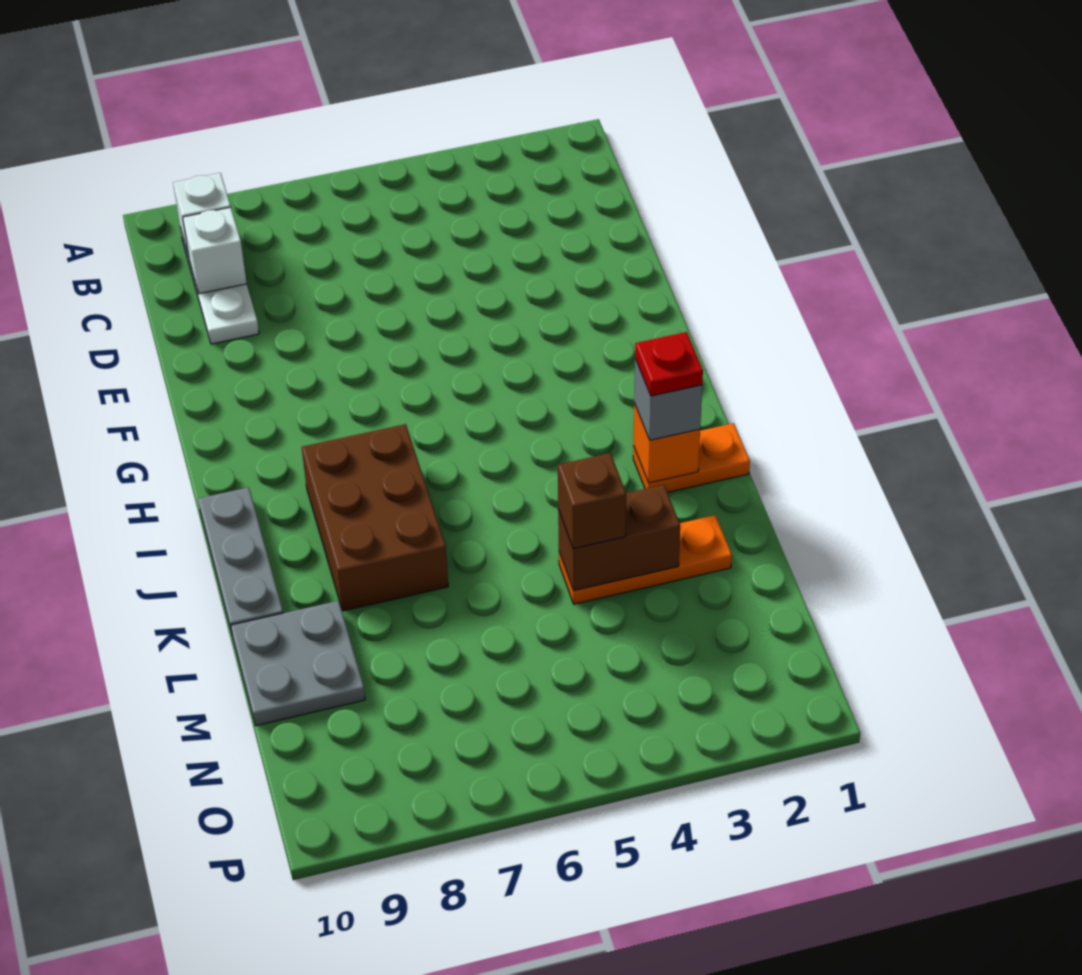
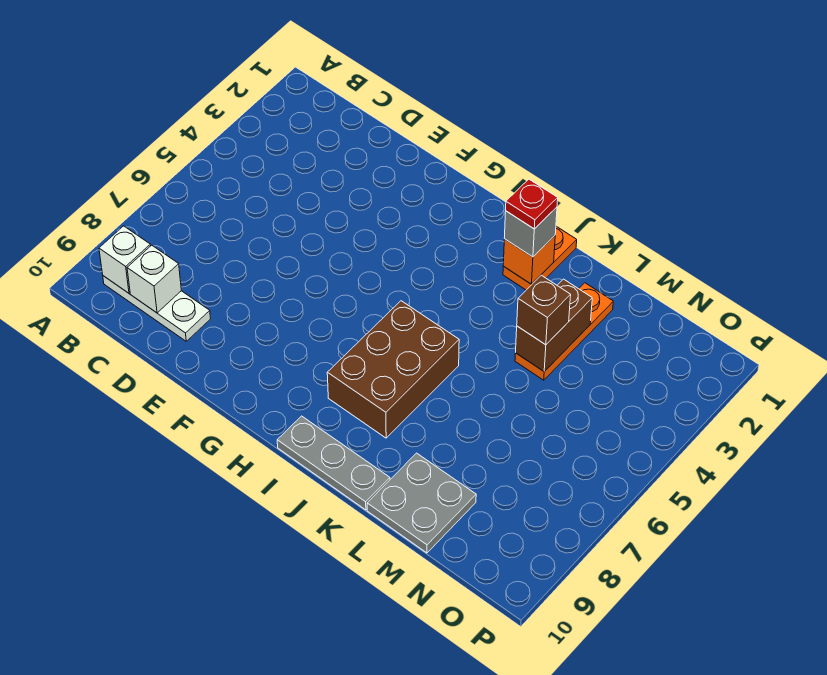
brown brick I7:K8 level 1 -> brown brick I6:J8 level 1

